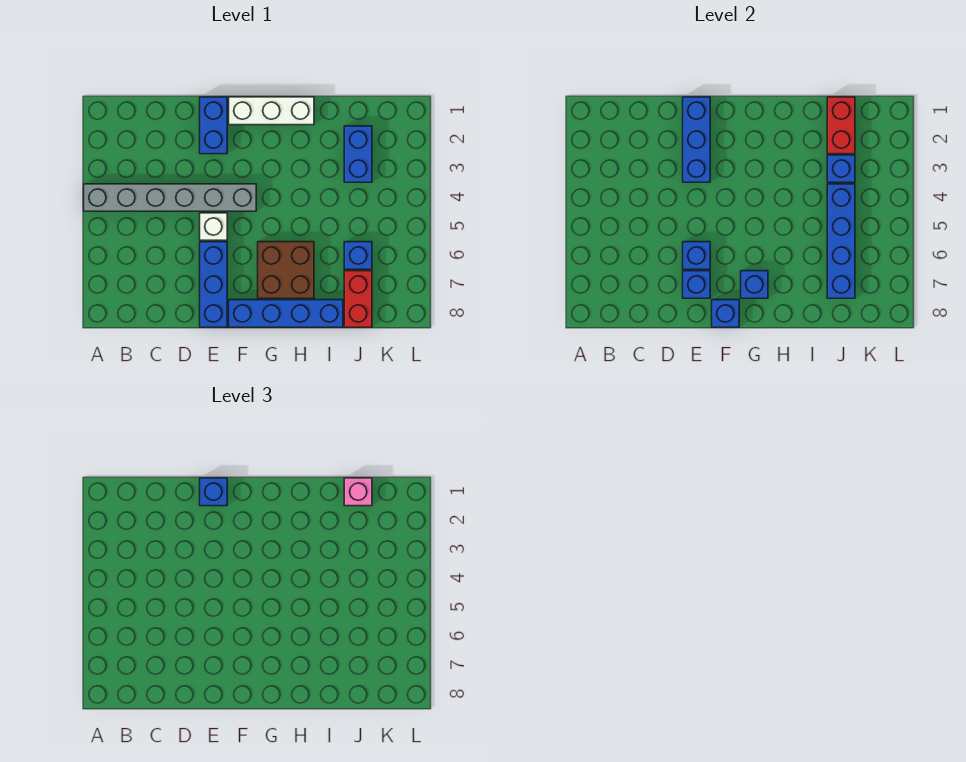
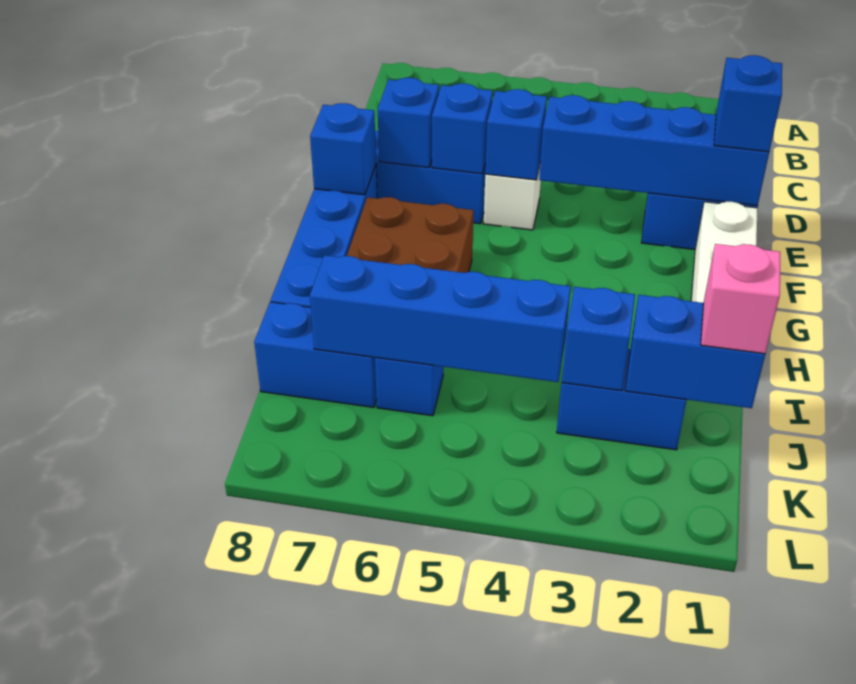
grey brick A4:F4 level 1 -> none
blue brick E1:E3 level 2 -> blue brick E1:E4 level 2
blue brick G7 level 2 -> blue brick E5 level 2
red brick J1:J2 level 2 -> blue brick J1:J2 level 2
red brick J7:J8 level 1 -> blue brick J7:J8 level 1

